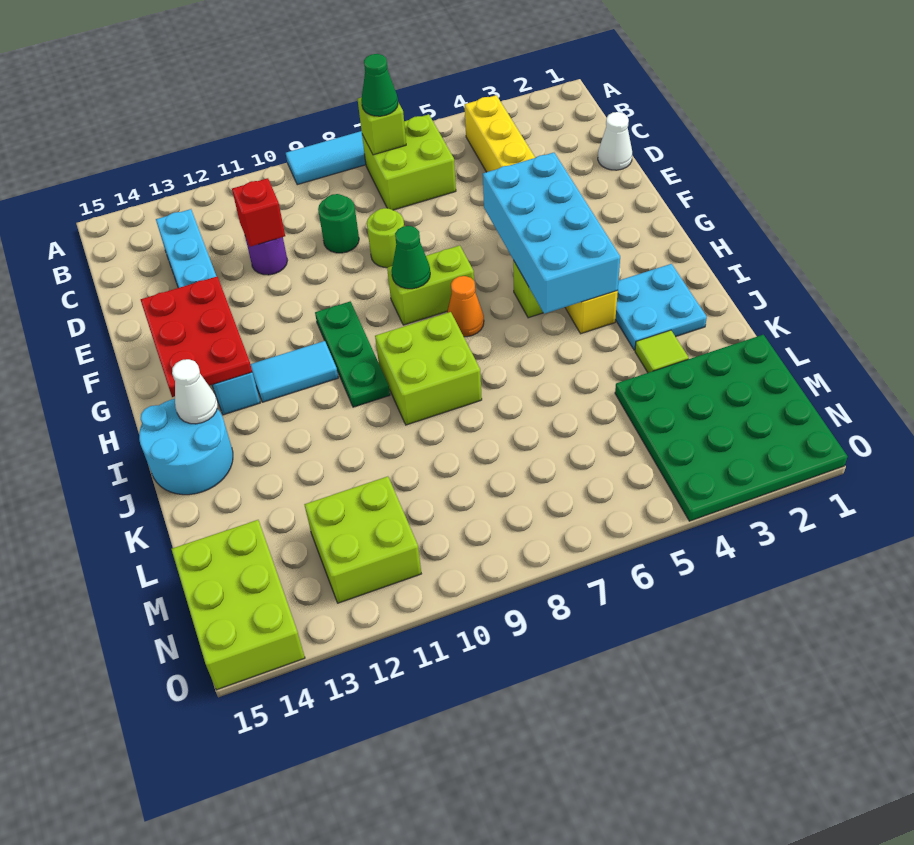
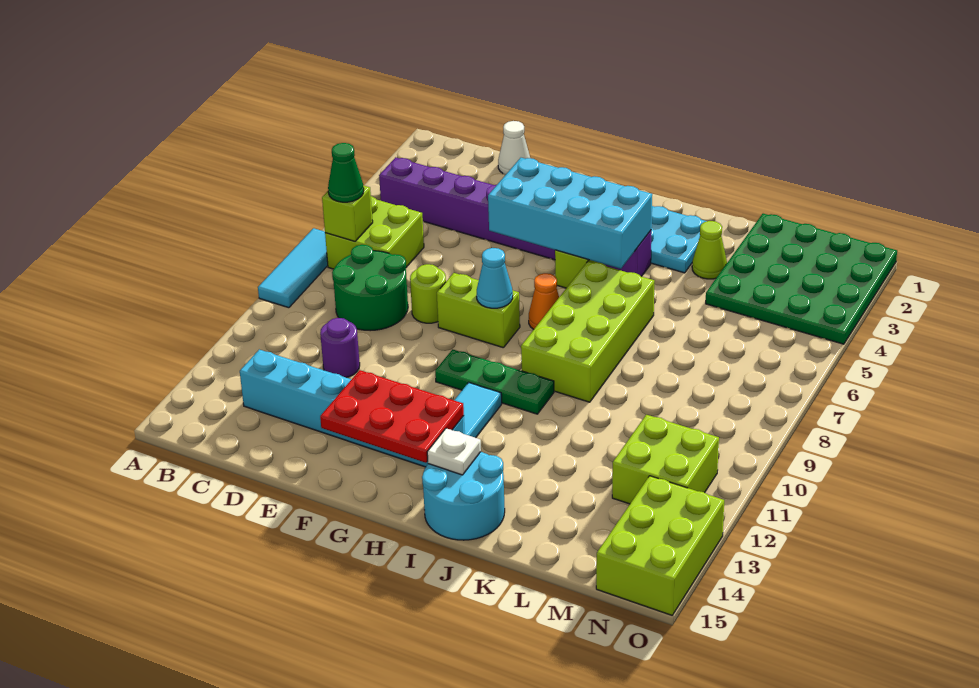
yellow brick B4:I4 level 1 -> purple brick B4:I4 level 1
green round brick D9 level 1 -> green round brick C8:D9 level 1
red brick D11 level 2 -> none
lime brick G7:G8 level 1 -> lime brick F8:G8 level 1
green cone G8 level 2 -> cyan cone G8 level 2
lime brick I8:J9 level 1 -> lime brick I6:J9 level 1
white cone I14 level 2 -> white plate I14 level 2
lime tile K3 level 1 -> lime cone K3 level 1
lime brick M14:O15 level 1 -> lime brick N13:O15 level 1

